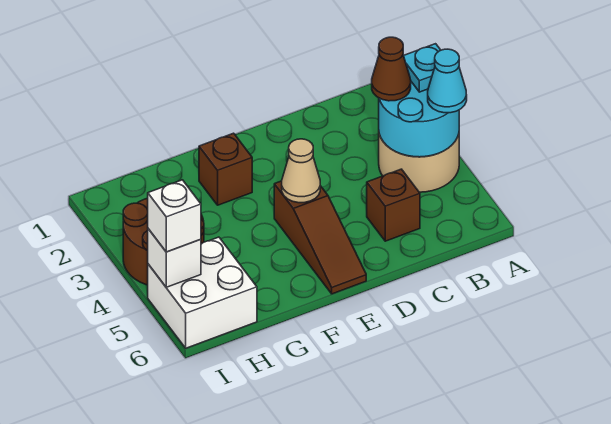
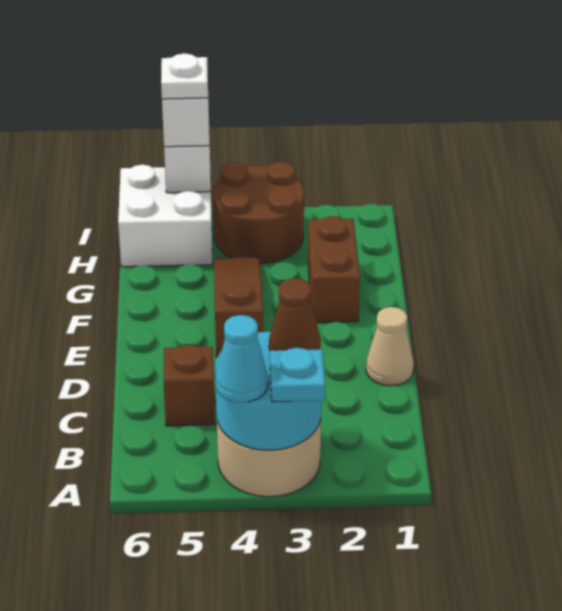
brown slope E4:E6 level 1 top 4 -> brown slope E4:G4 level 1 top E
tan cone E4 level 2 -> tan cone D1 level 1
brown brick F2 level 1 -> brown brick F2:G2 level 1
none -> white plate I5 level 4

